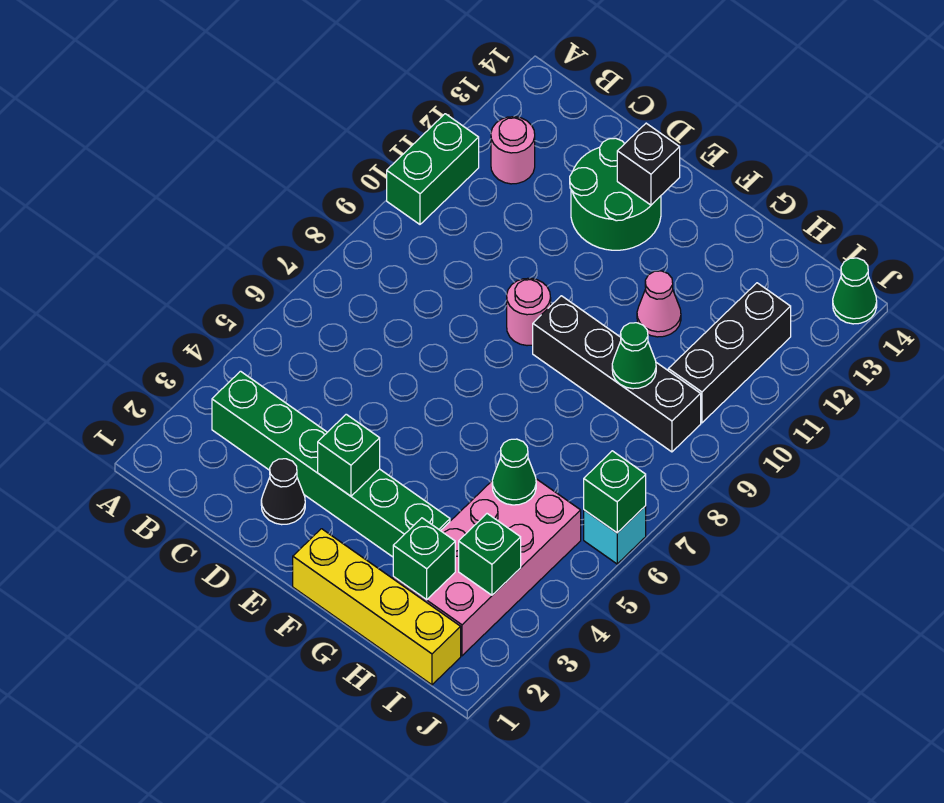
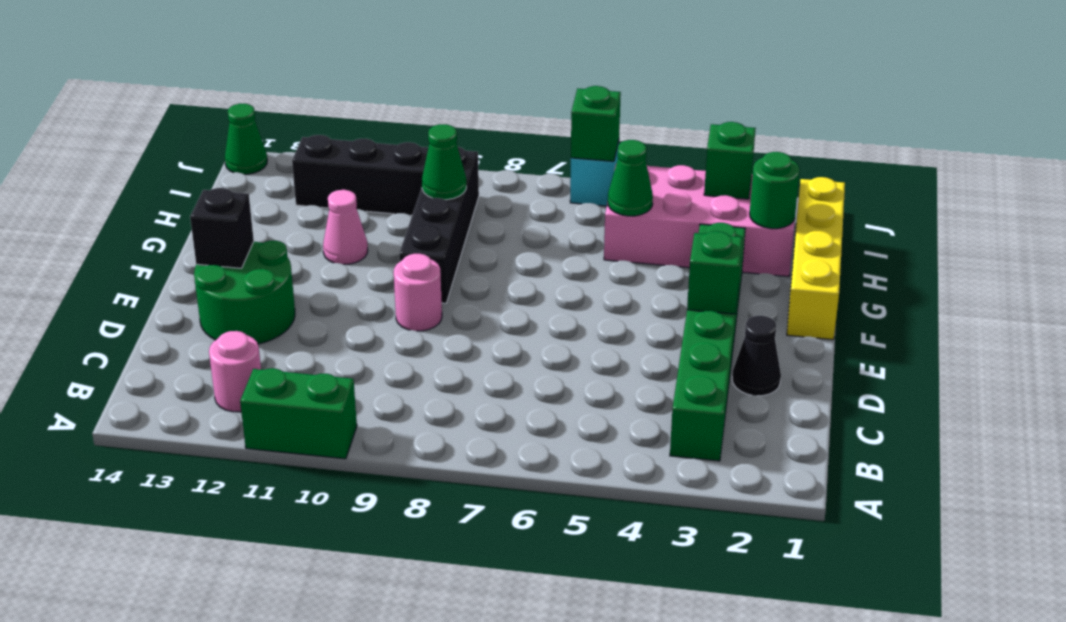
green brick H2 level 2 -> green round brick H2 level 2

